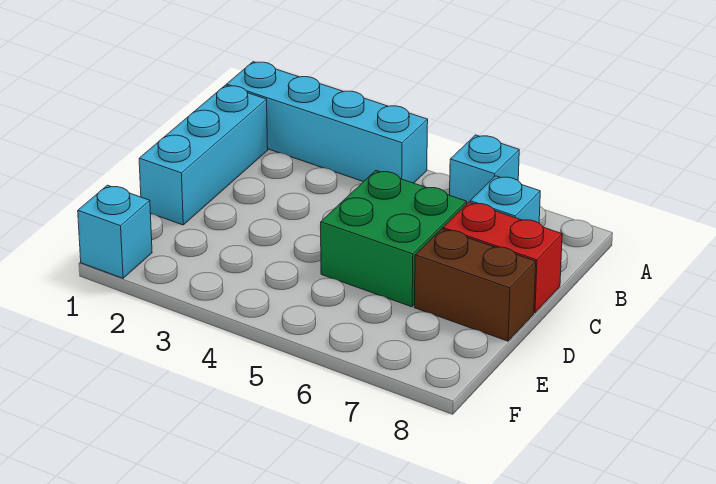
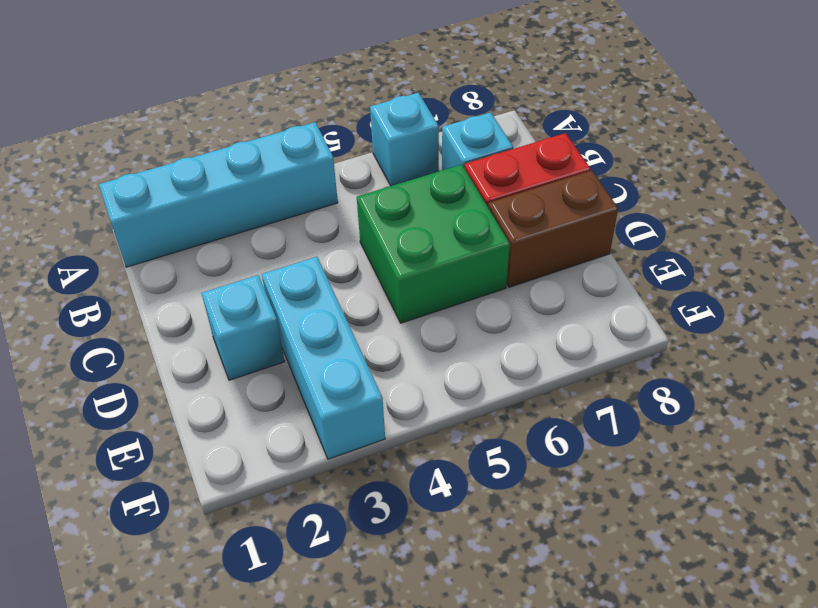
cyan brick B1:D1 level 1 -> cyan brick D3:F3 level 1
cyan brick F1 level 1 -> cyan brick D2 level 1

